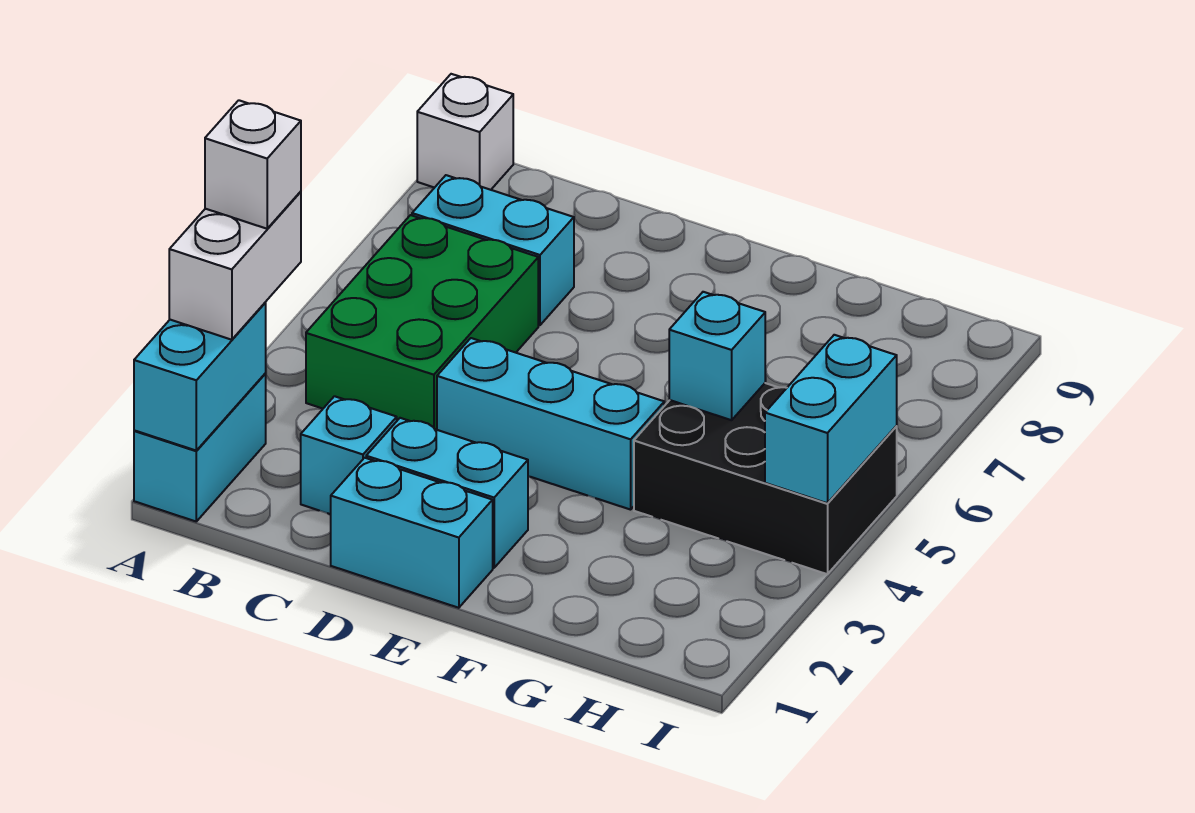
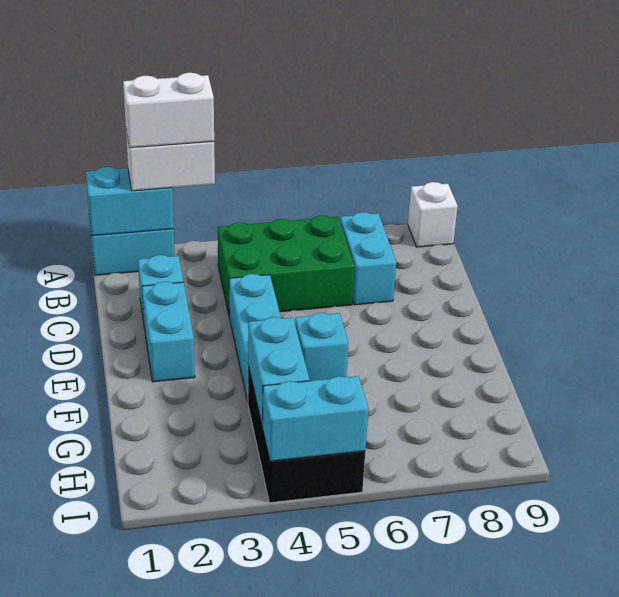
white brick A3 level 4 -> white brick A2:A3 level 4
cyan brick D1:E1 level 1 -> cyan brick G4:H4 level 2

